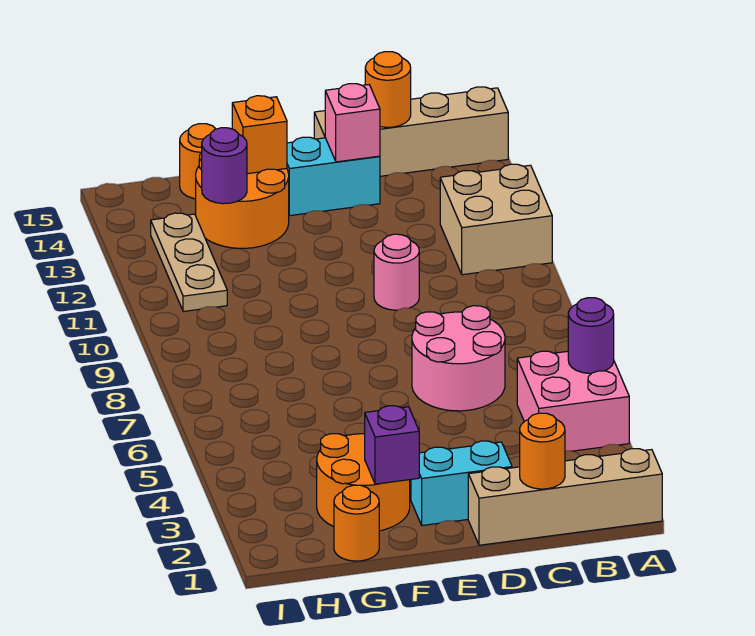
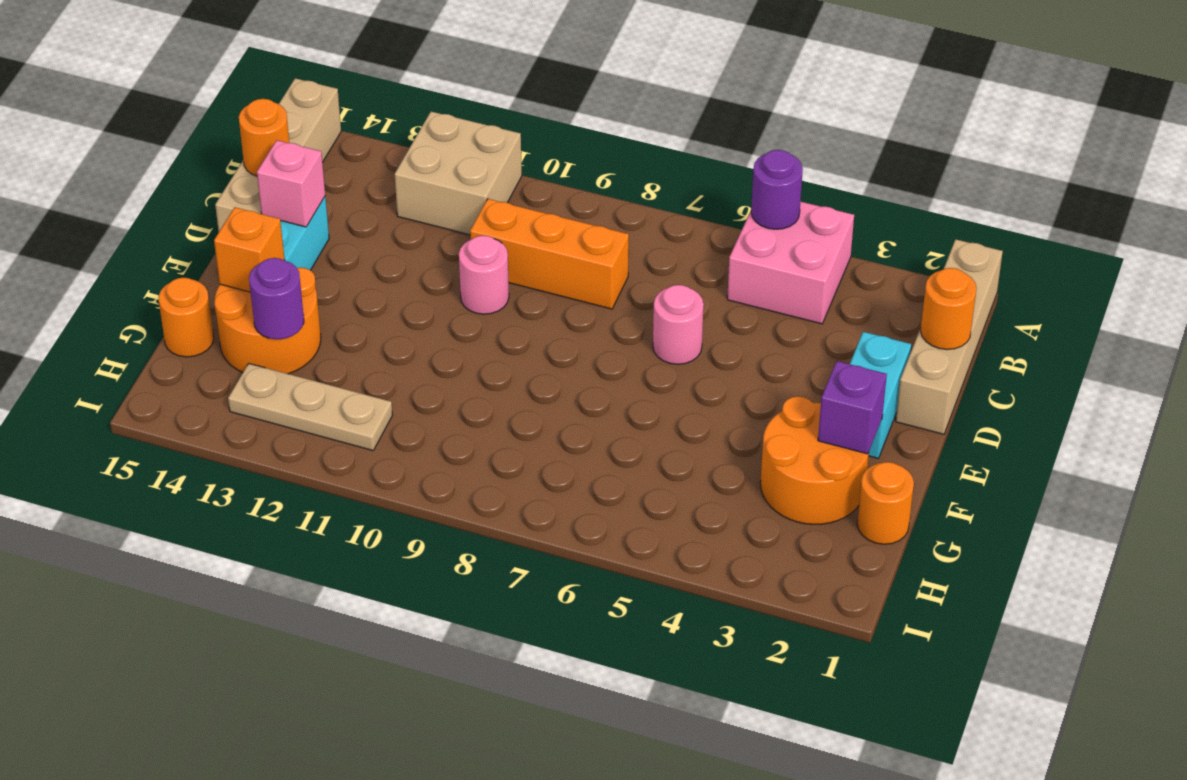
pink round brick C6:D7 level 1 -> pink round brick D6 level 1
none -> orange brick C8:C10 level 1

